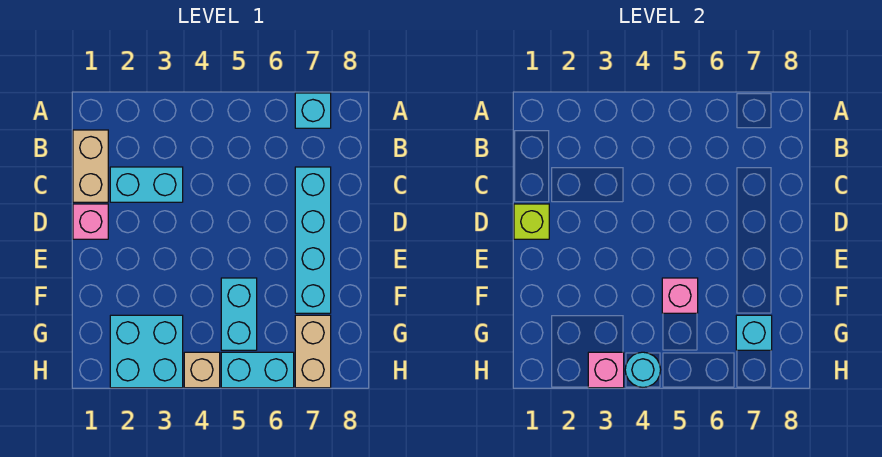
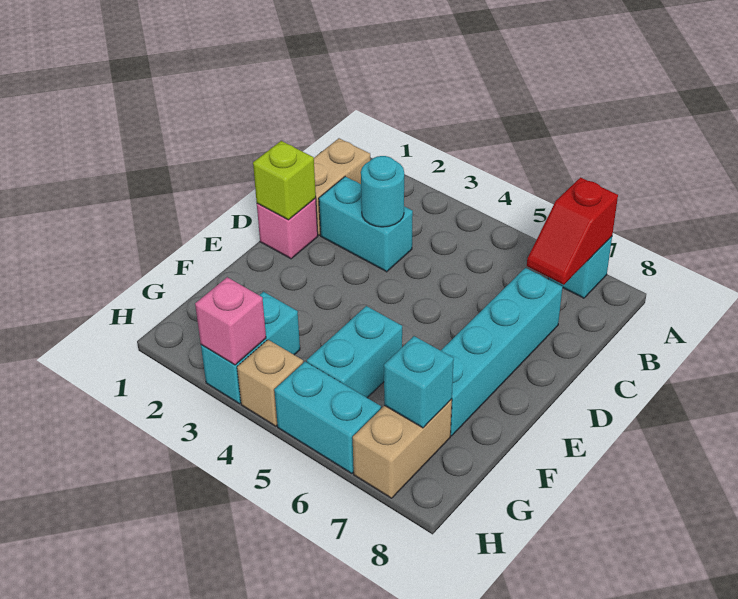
none -> red slope A7:B7 level 2 top A
pink brick F5 level 2 -> none
cyan brick G2:H3 level 1 -> cyan brick G3:H3 level 1
cyan round brick H4 level 2 -> cyan round brick C3 level 2

